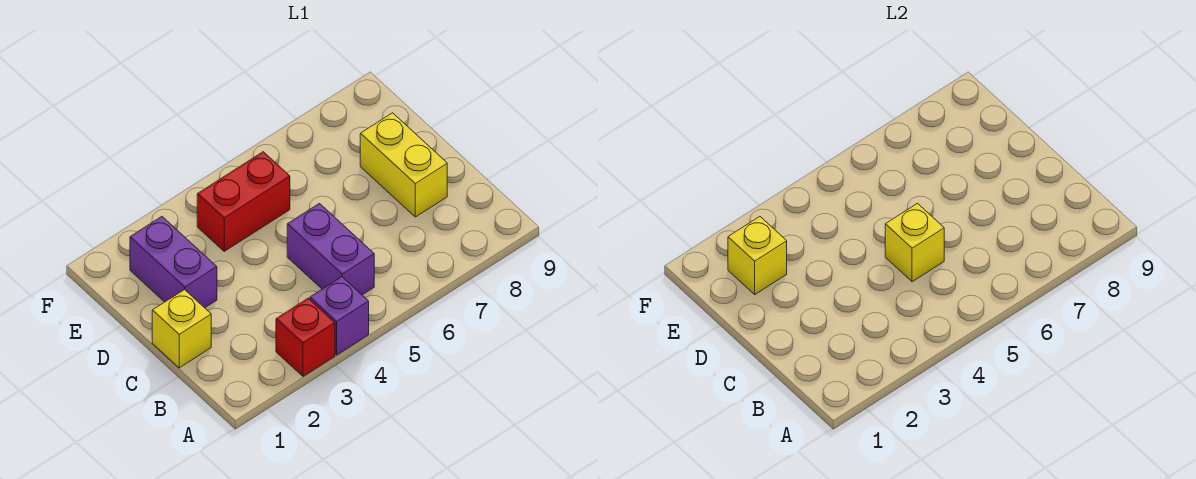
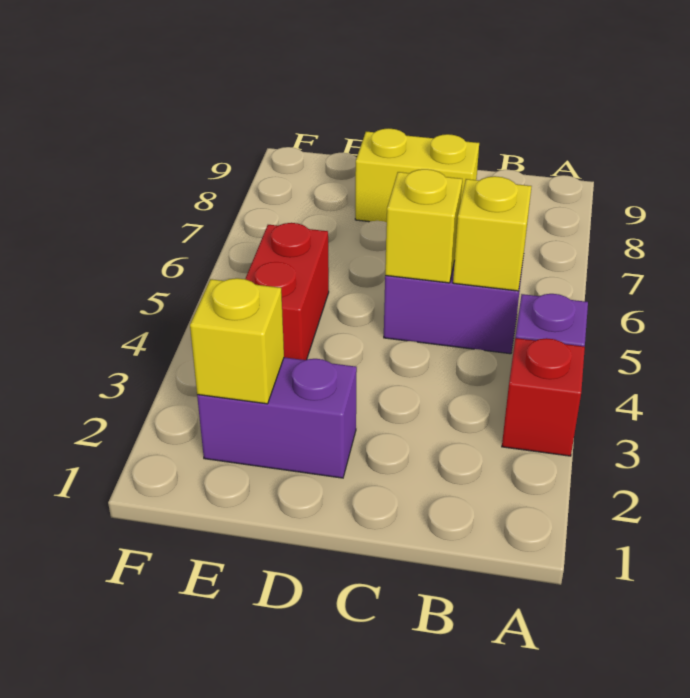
yellow brick C1 level 1 -> yellow brick B5 level 2

